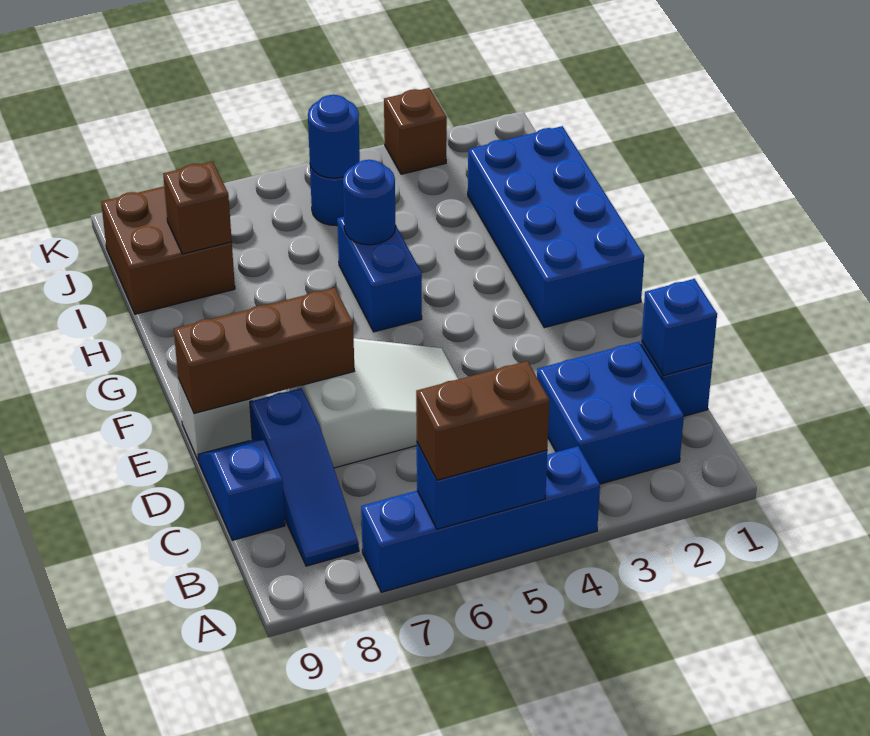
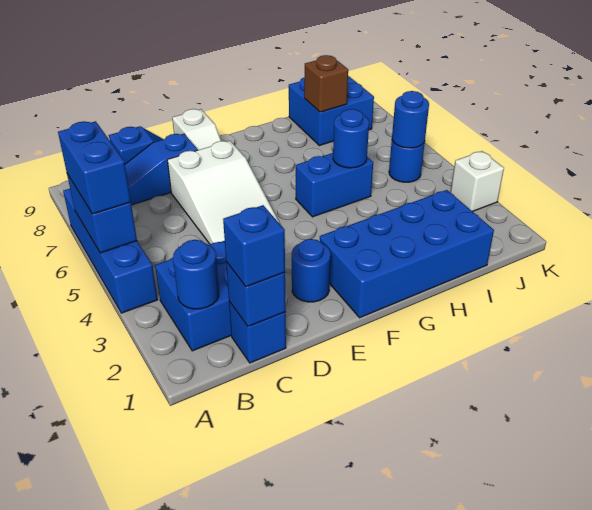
brown brick A5:A6 level 3 -> blue brick A5:A6 level 3
none -> blue round brick B2 level 2
none -> blue brick C1 level 3
none -> blue round brick E2 level 1
brown brick E7:E9 level 2 -> none
brown brick I8:J9 level 1 -> blue brick I8:J9 level 1
brown brick K3 level 1 -> white brick K3 level 1

